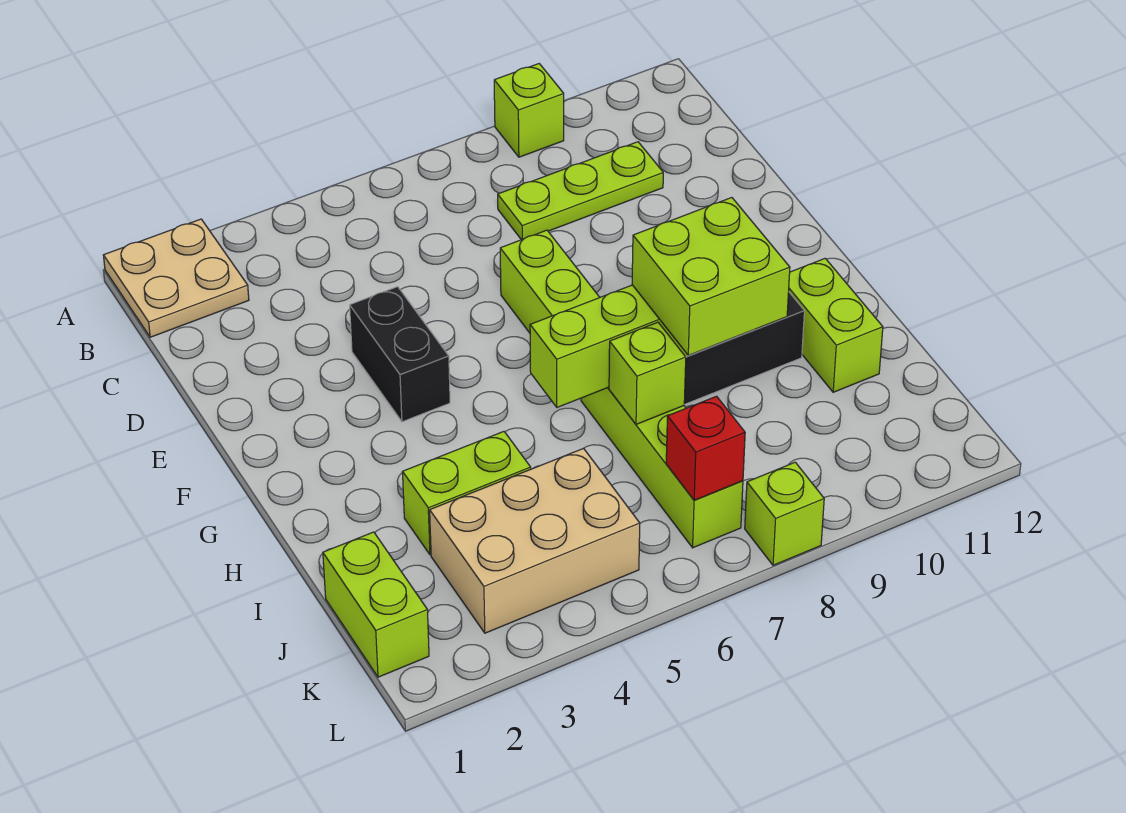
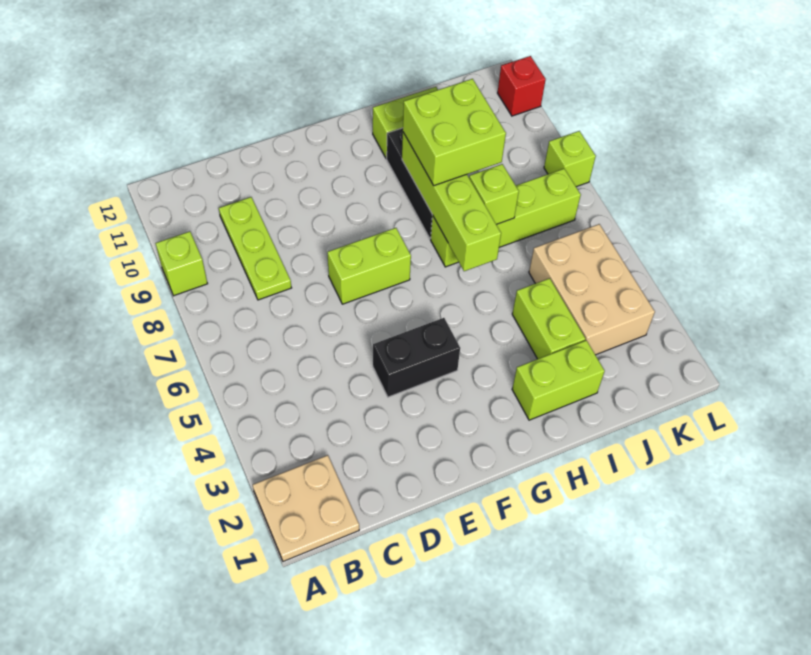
lime brick J1:K1 level 1 -> lime brick H2:I2 level 1
red brick K7 level 2 -> red brick L11 level 1

